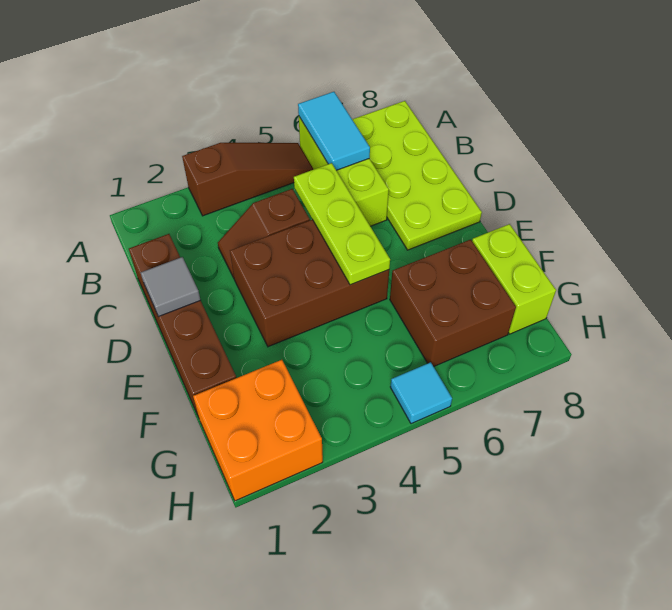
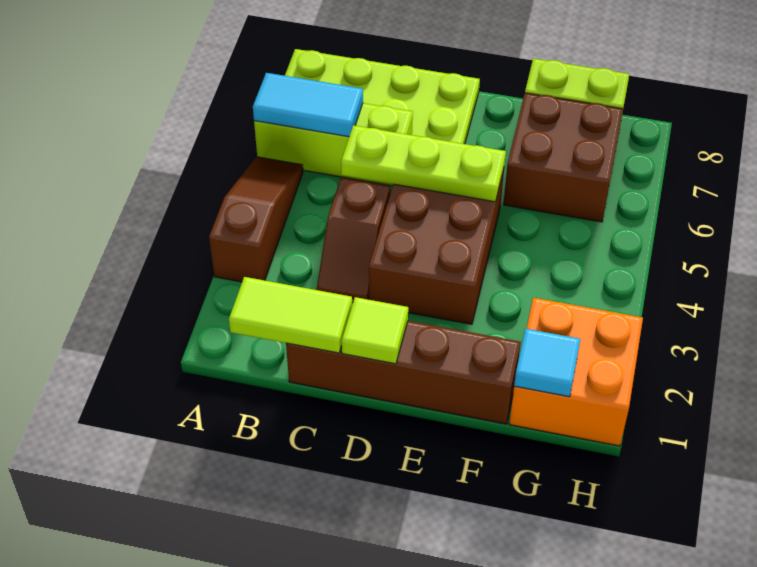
none -> lime tile B1:C1 level 2
grey tile D1 level 2 -> lime tile D1 level 2
cyan tile H5 level 1 -> cyan tile G1 level 2

